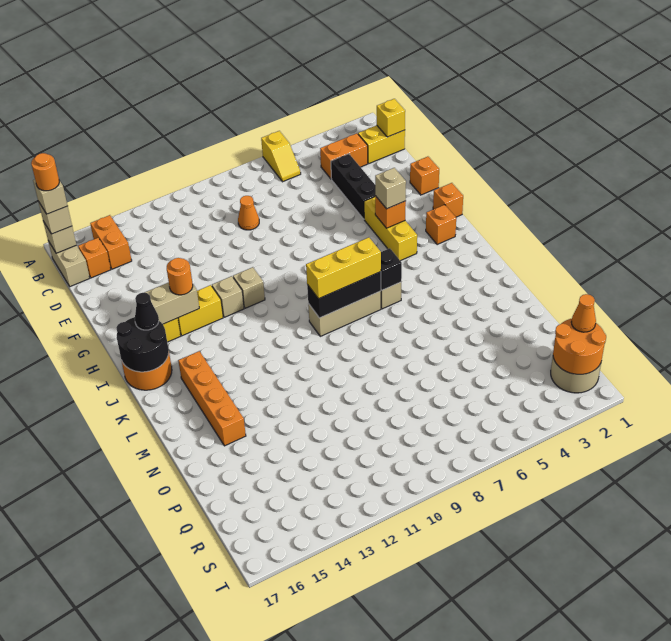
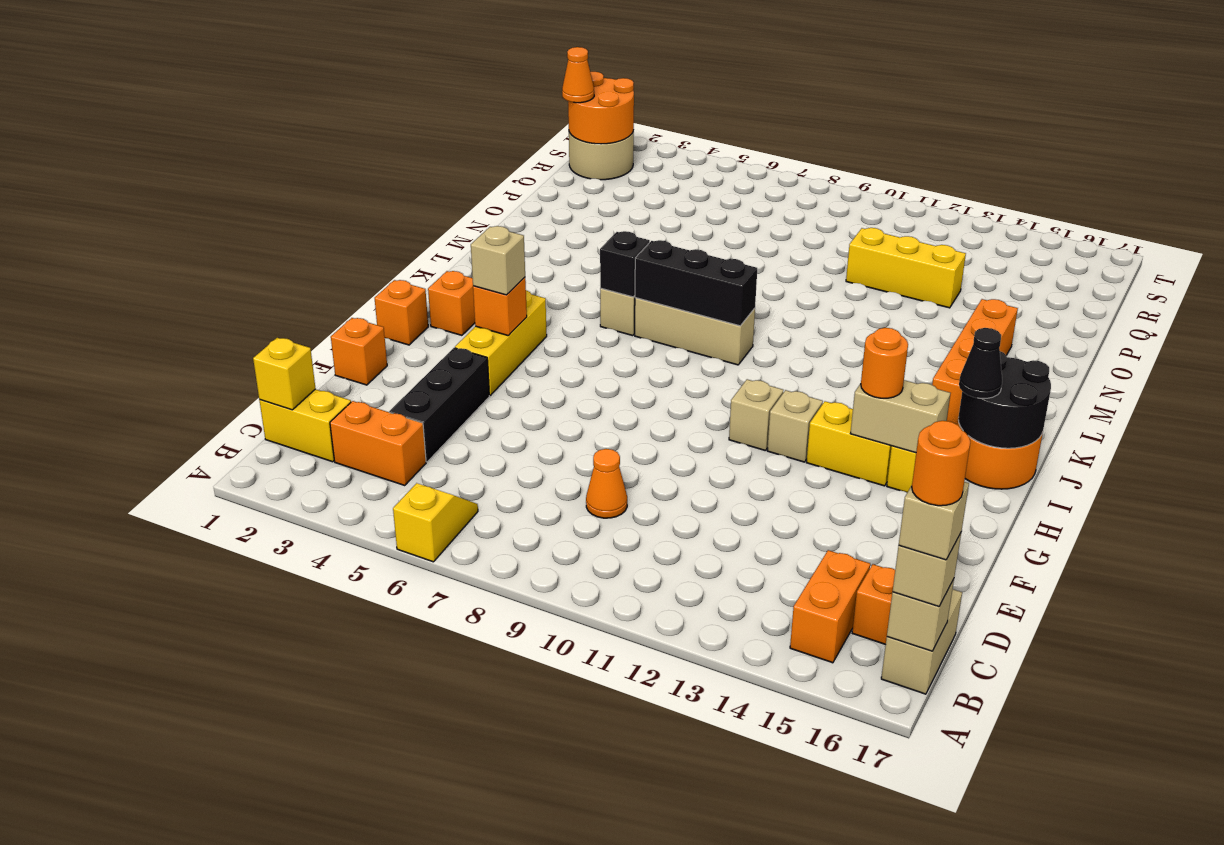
yellow brick K7:K9 level 3 -> yellow brick P11:P13 level 1

